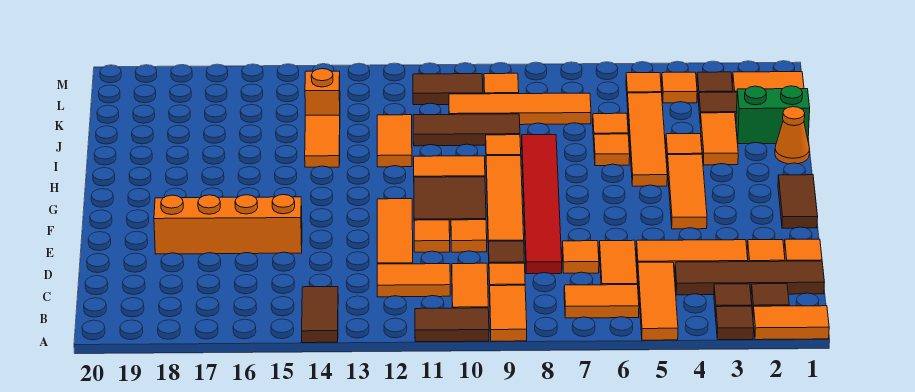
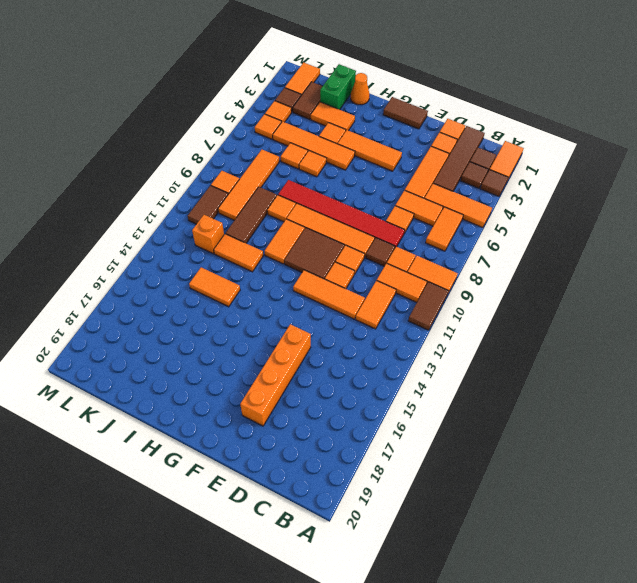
brown tile A14:B14 level 1 -> none
orange brick K14 level 1 -> orange brick K12 level 1

